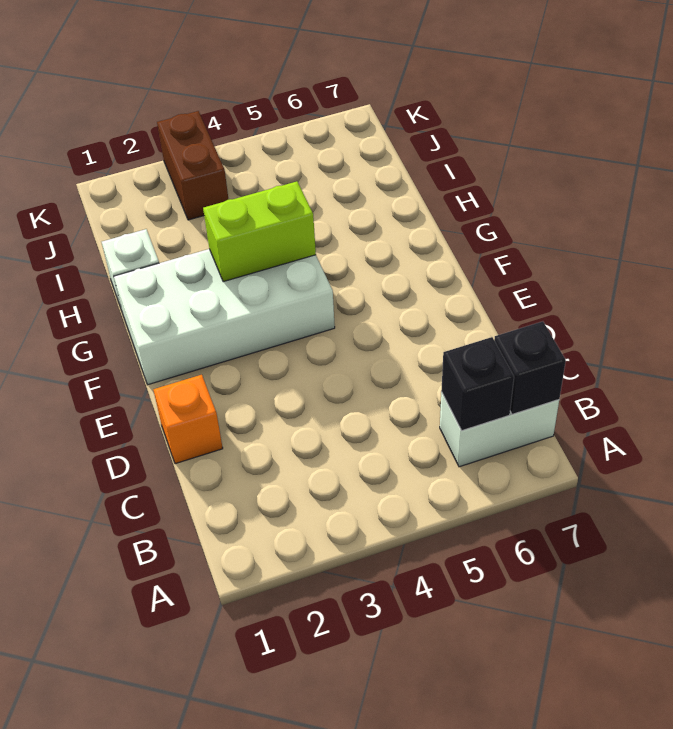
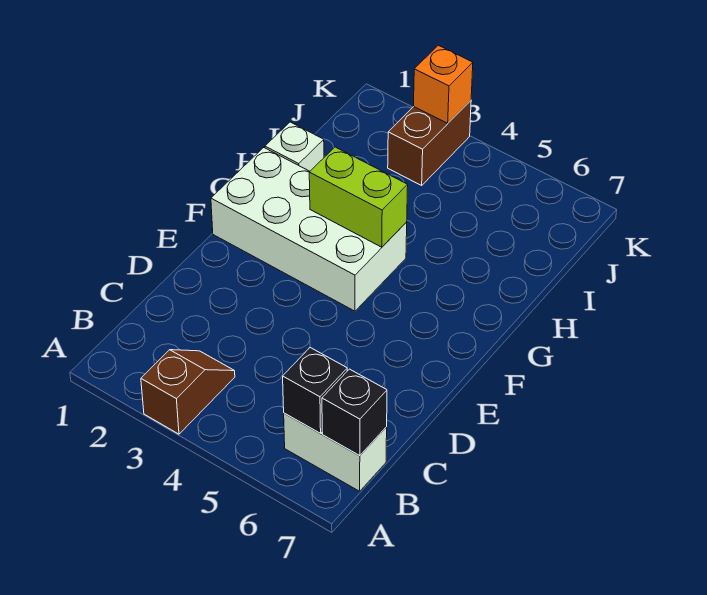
none -> brown slope A3:B3 level 1 top A
orange brick D1 level 1 -> orange brick K3 level 2

